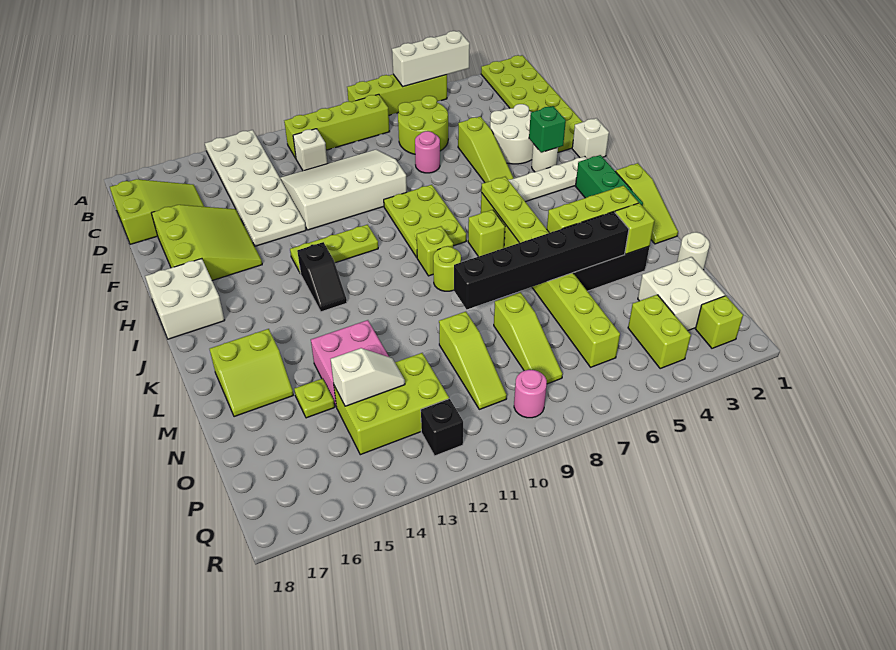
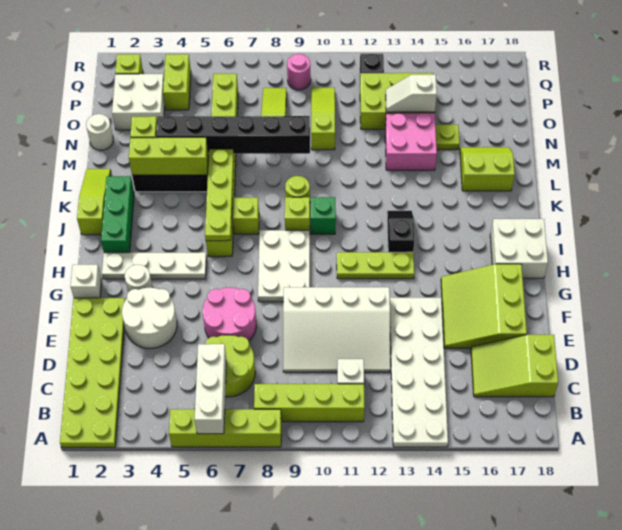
white brick A4:A6 level 2 -> white brick A6:C6 level 2
lime slope E5:G5 level 1 top E -> none
pink round brick E7 level 1 -> pink round brick E6:F7 level 1
green brick G3 level 2 -> green brick J10 level 1
lime plate G8:I9 level 1 -> white plate G8:I9 level 1

